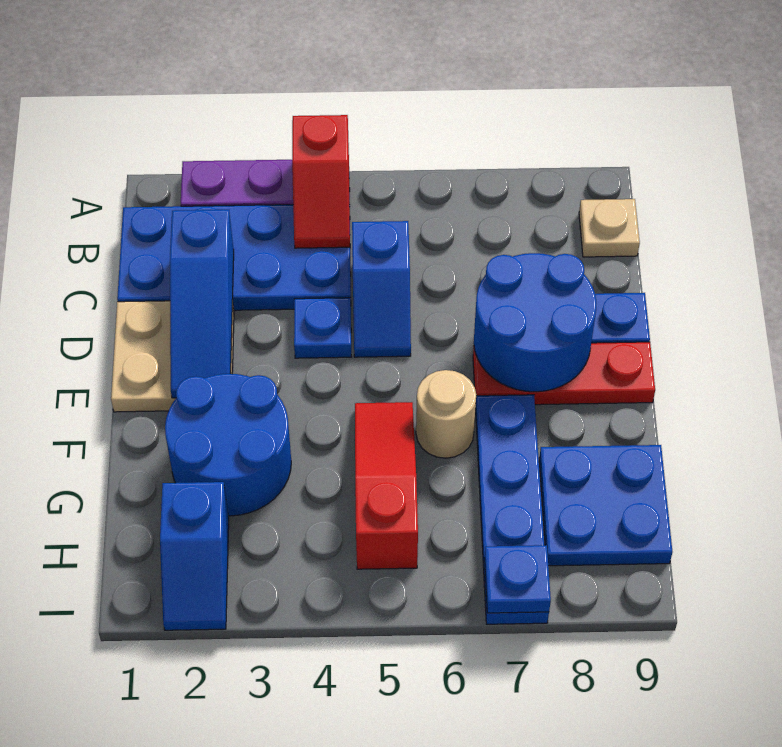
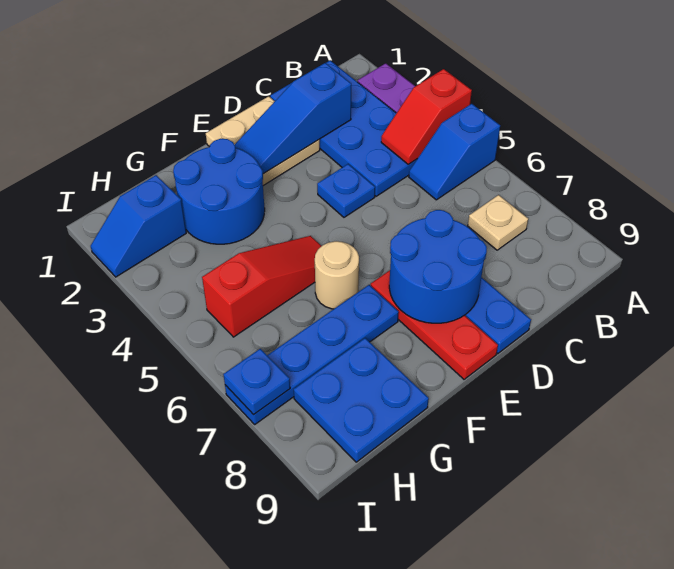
tan plate B9 level 1 -> tan plate B7 level 1
blue slope C5:D5 level 1 top C -> blue slope A5:B5 level 1 top A

